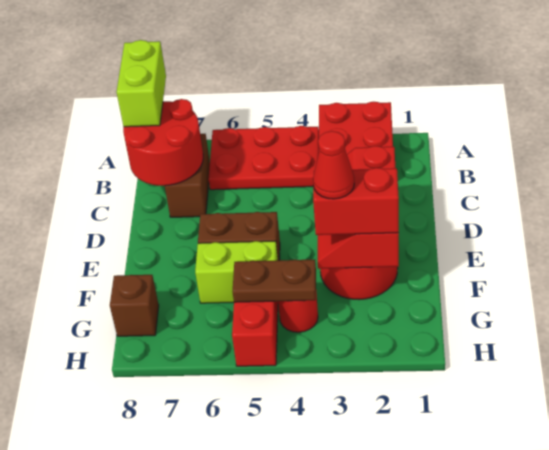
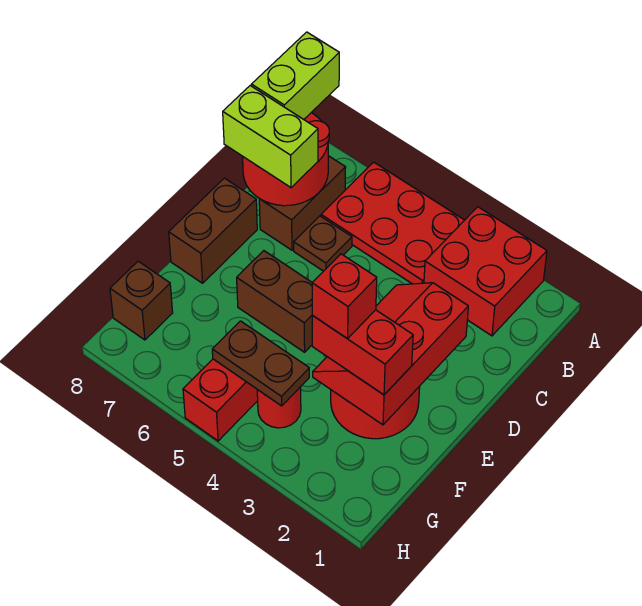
none -> brown plate C6 level 1
none -> brown brick D8:E8 level 1
red cone F3 level 4 -> red brick F3 level 4
lime brick F5:F6 level 1 -> lime brick C7:C8 level 3

